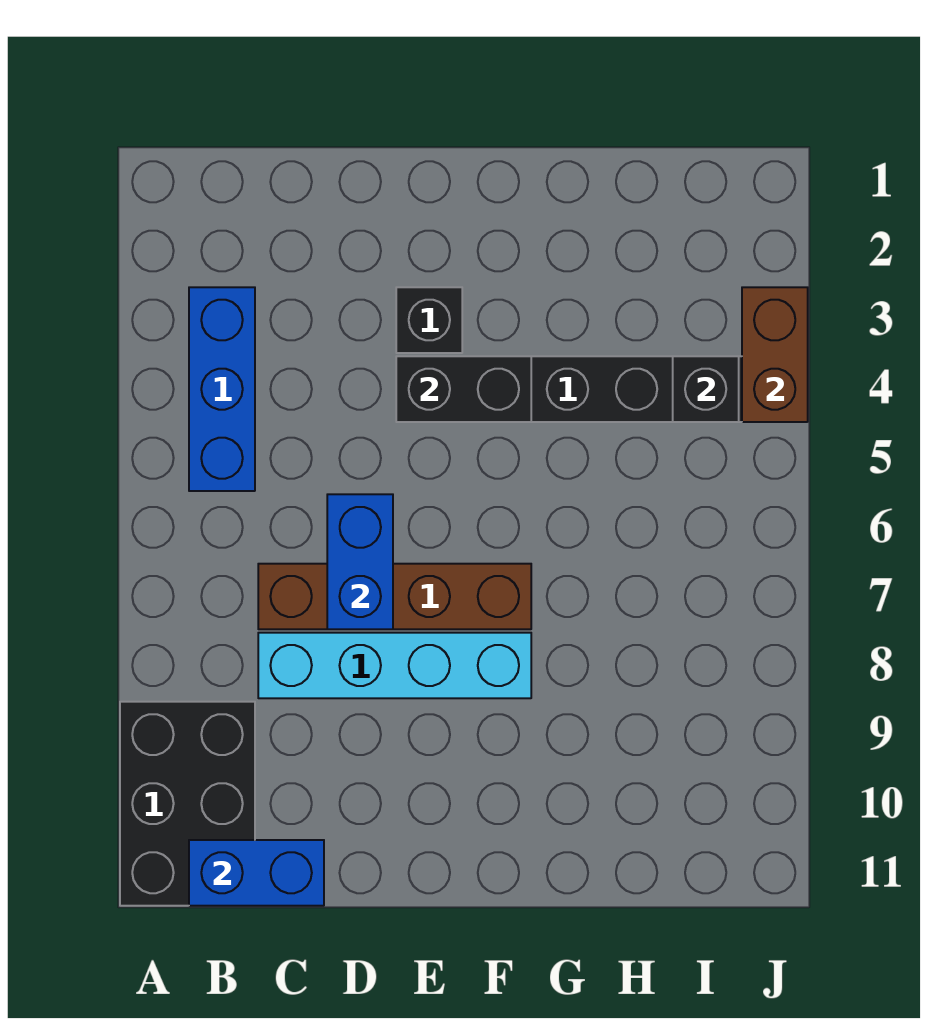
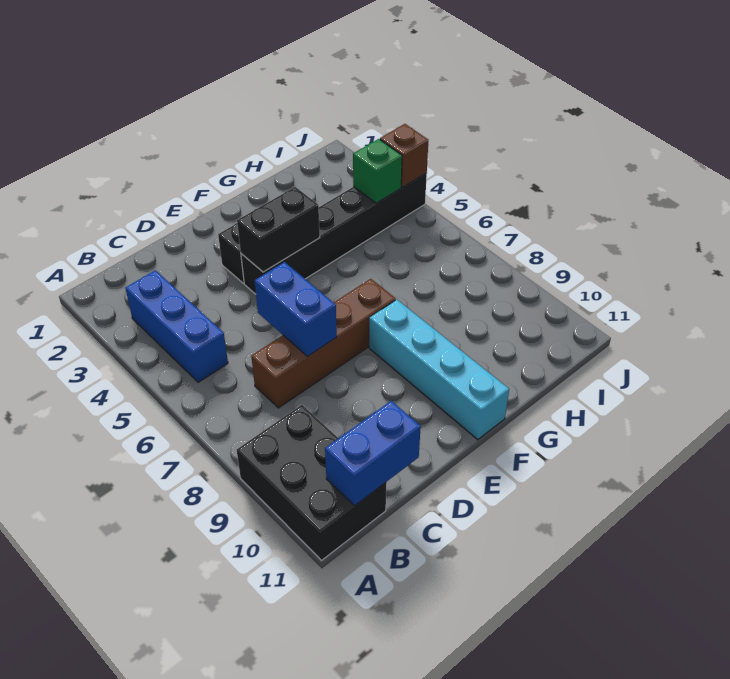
cyan brick C8:F8 level 1 -> cyan brick F8:F11 level 1
black brick I4 level 2 -> green brick I4 level 2
brown brick J3:J4 level 2 -> brown brick J4 level 2

